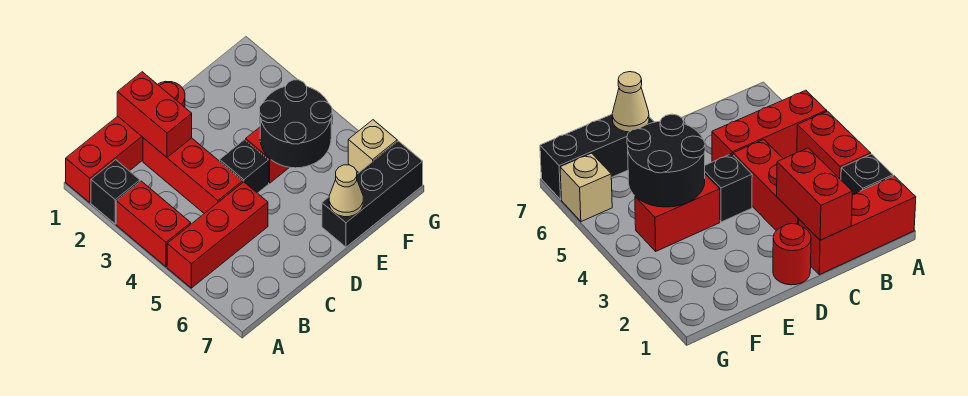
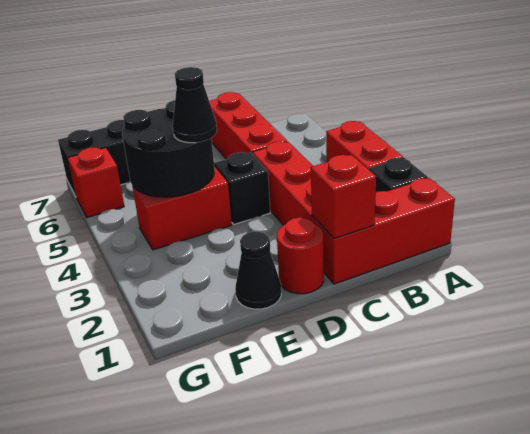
red brick A5:C5 level 1 -> red brick C5:C7 level 1
red brick C1:C2 level 2 -> red brick C1 level 2
none -> black cone E1 level 1
none -> black cone E4 level 3
tan cone E7 level 2 -> none
tan brick G6 level 1 -> red brick G6 level 1

